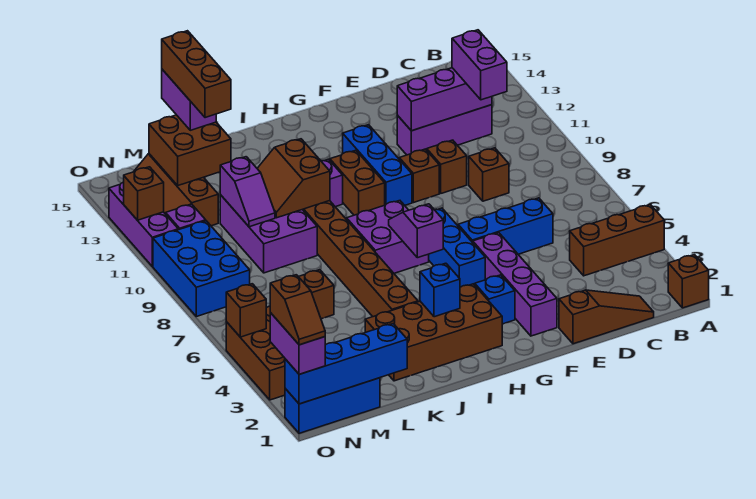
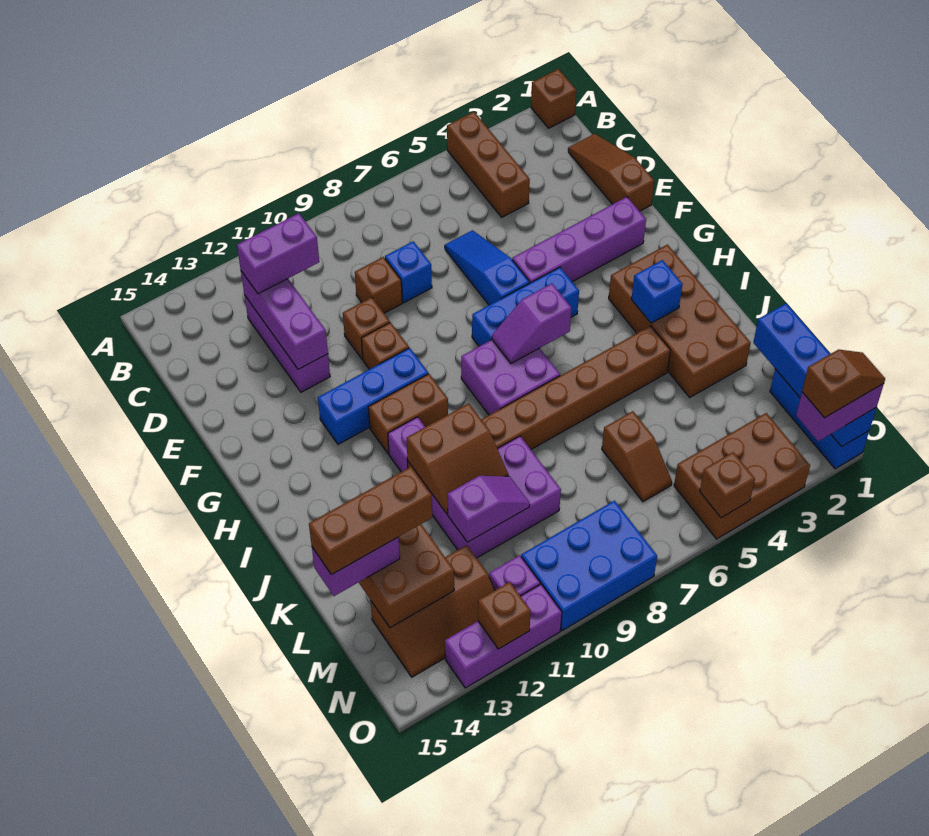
blue brick D6:F6 level 1 -> blue slope D6:F6 level 1 top F
blue brick G3 level 1 -> blue brick D8 level 1

